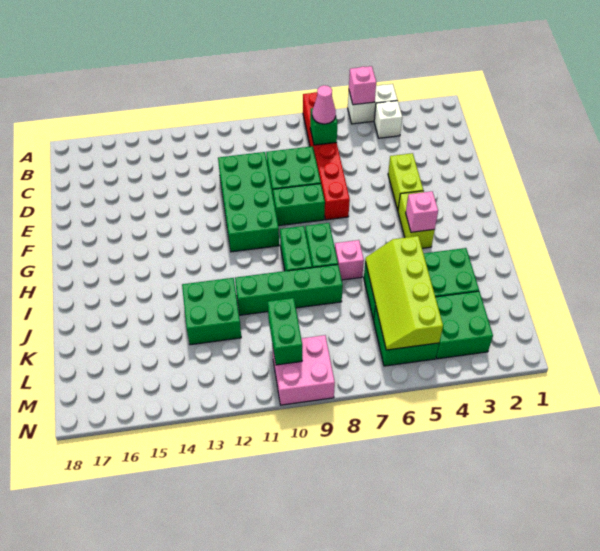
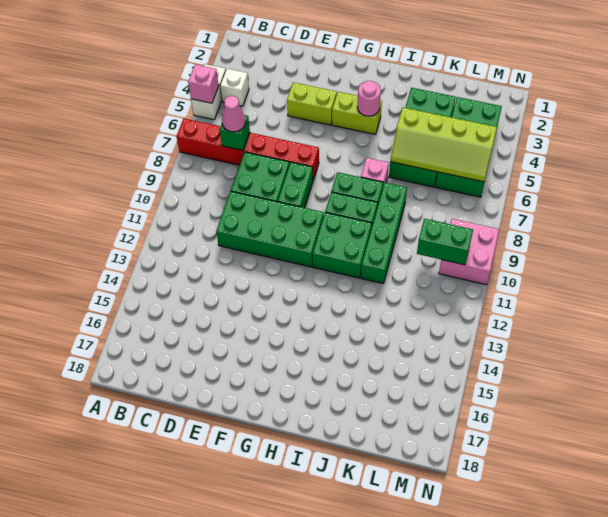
pink brick H4 level 2 -> pink round brick H4 level 2
green brick J12:K13 level 1 -> green brick H10:I11 level 1

